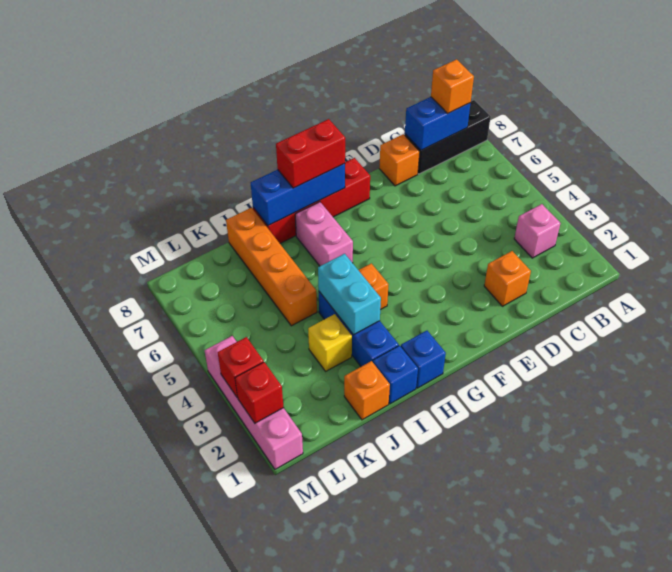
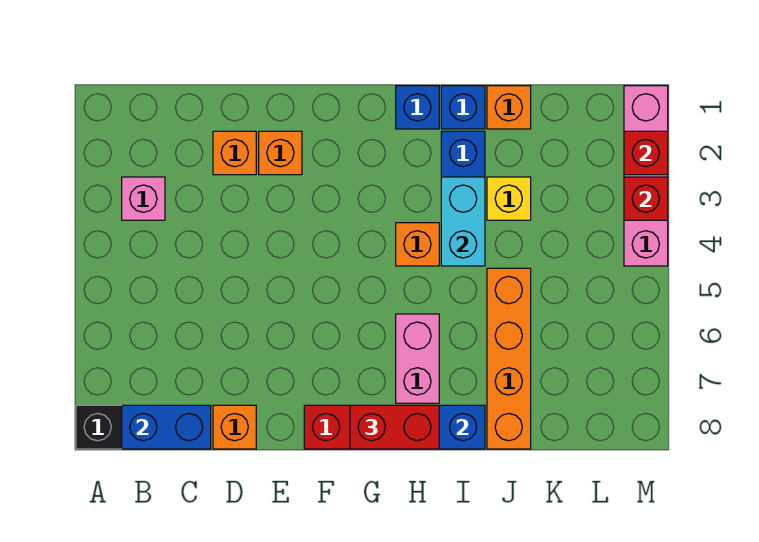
orange brick B8 level 3 -> orange brick E2 level 1

